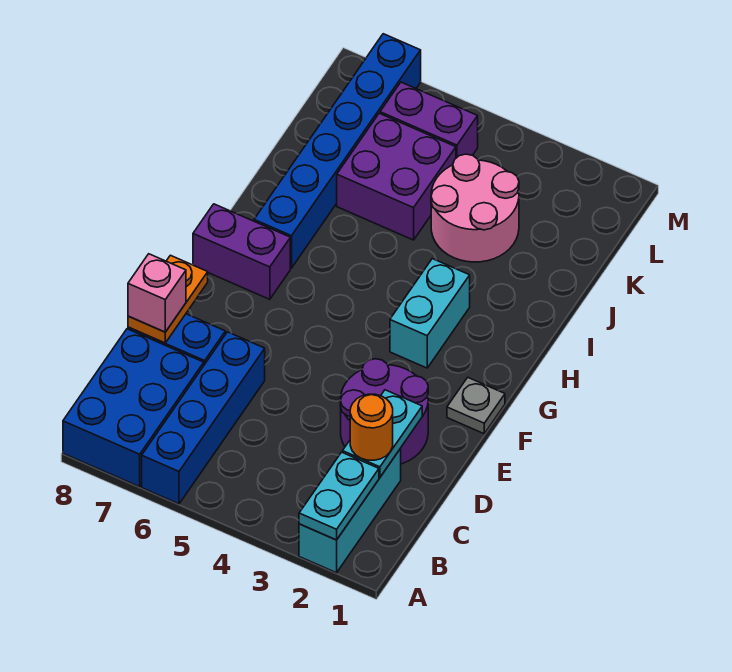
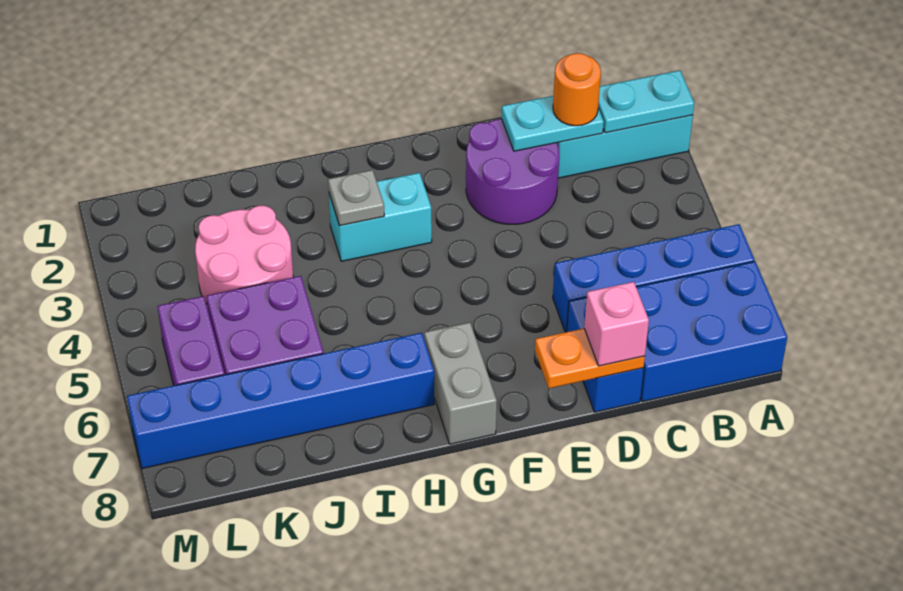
grey plate F1 level 1 -> grey plate H3 level 2
purple brick G7:G8 level 1 -> grey brick G7:G8 level 1

